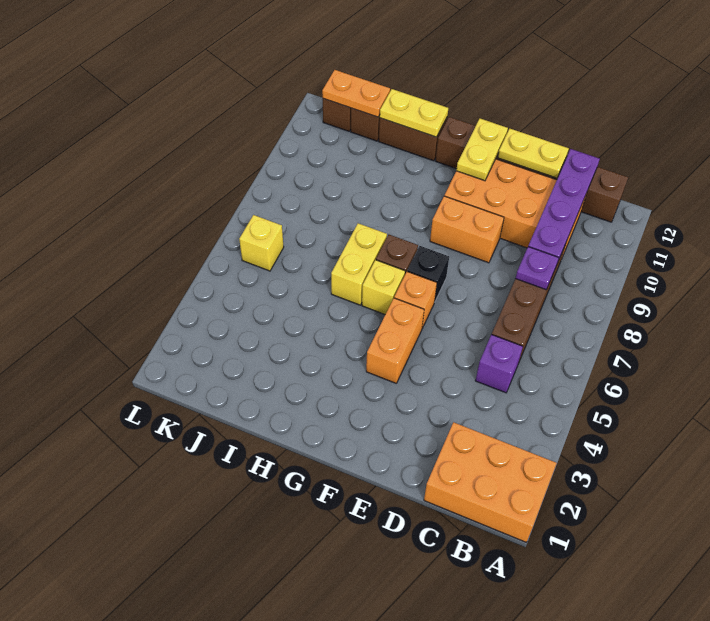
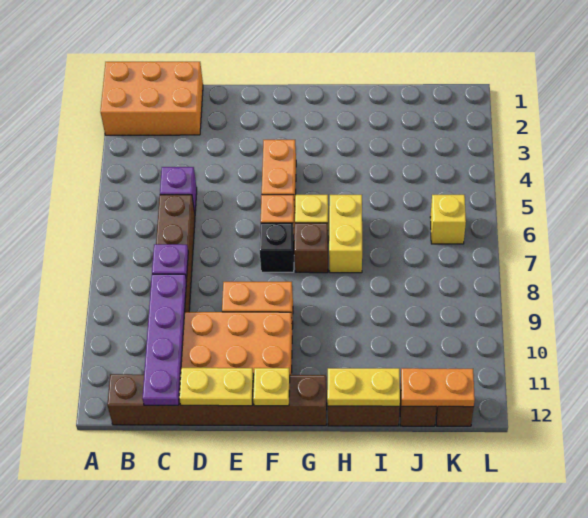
yellow plate F11:F12 level 2 -> yellow plate F12 level 2

